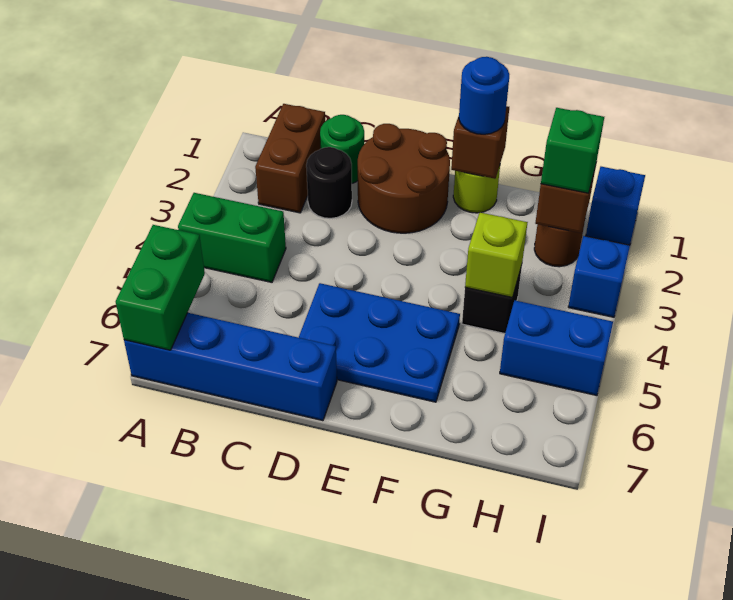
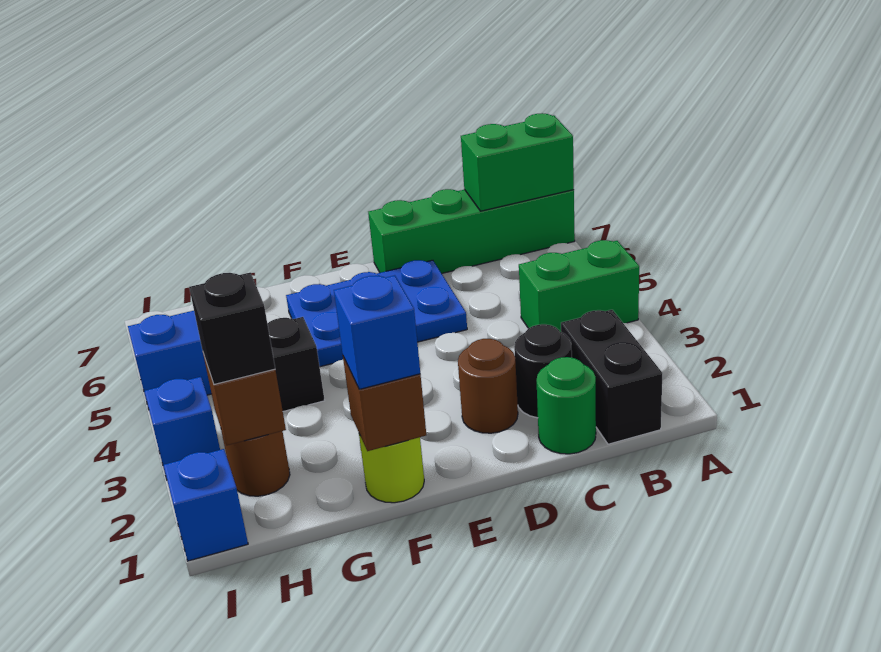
green brick A6:A7 level 2 -> green brick A7:B7 level 2
blue brick A7:D7 level 1 -> green brick A7:D7 level 1
brown brick B1:B2 level 1 -> black brick B1:B2 level 1
brown round brick D1:E2 level 1 -> brown round brick D2 level 1
blue round brick F1 level 3 -> blue brick F1 level 3
lime brick G4 level 2 -> none
green brick H2 level 3 -> black brick H2 level 3

